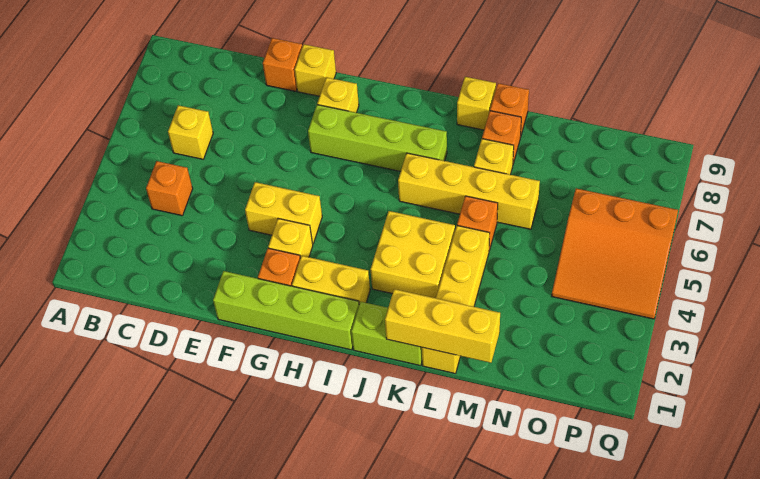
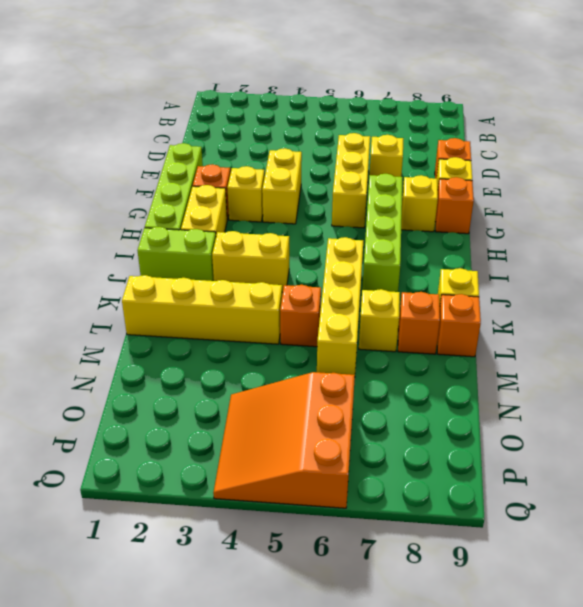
orange brick C4 level 1 -> orange brick G9 level 1
yellow brick C6 level 1 -> yellow brick E7 level 1
lime brick J1:K1 level 1 -> lime brick J1:J2 level 1
yellow brick J3:K4 level 1 -> yellow brick J3:J4 level 1
yellow brick K1:M1 level 2 -> yellow brick E6:G6 level 1

